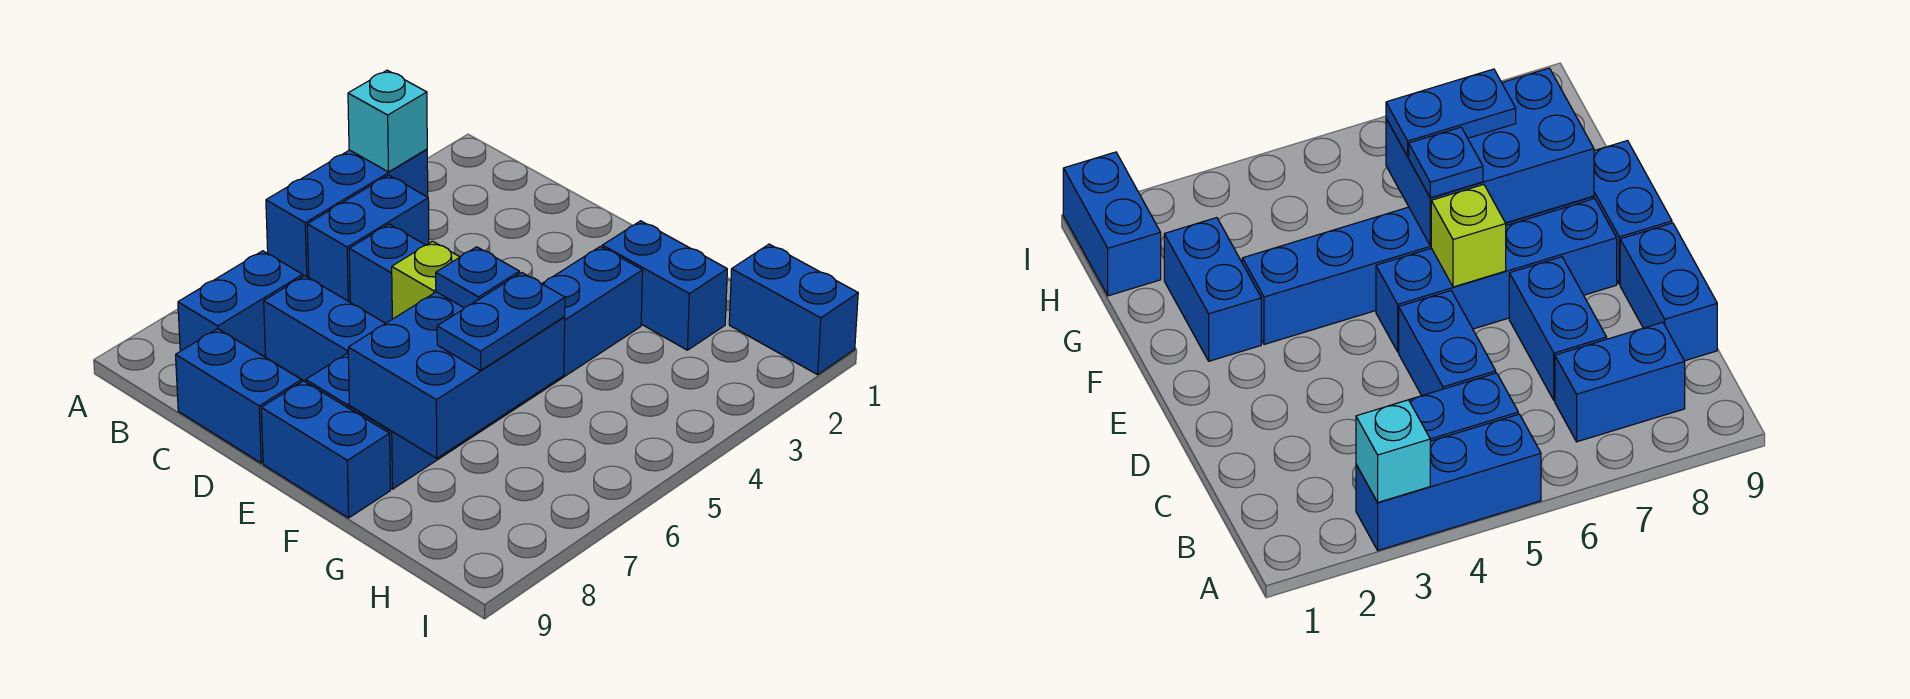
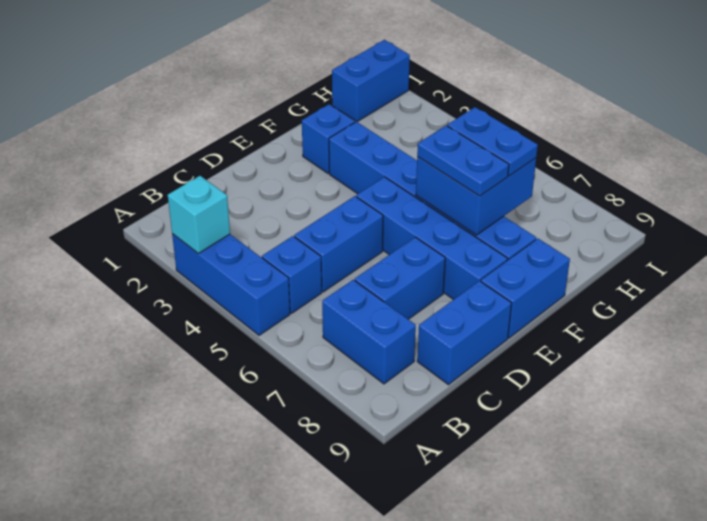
blue brick B4:B5 level 1 -> blue brick B5 level 1
lime brick E6 level 2 -> none
blue brick F2:G2 level 1 -> blue brick F2 level 1
blue brick F6:G8 level 2 -> blue brick F6:G7 level 2
blue plate F6 level 3 -> blue plate F6:F7 level 3

